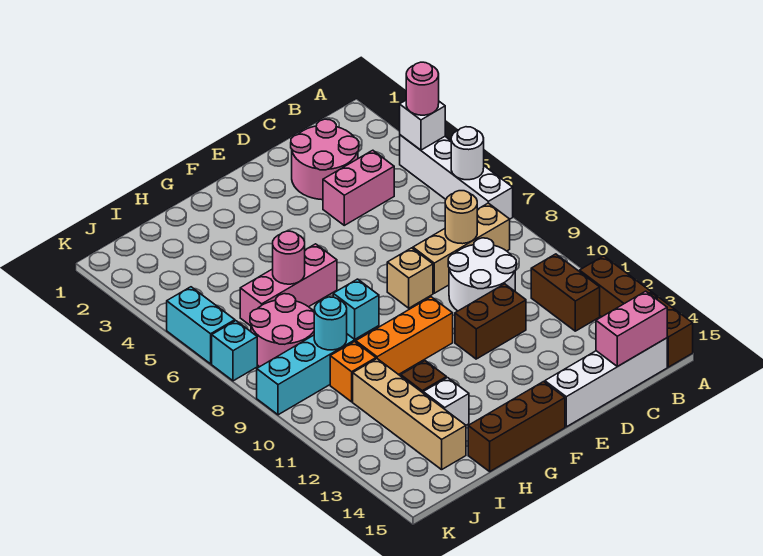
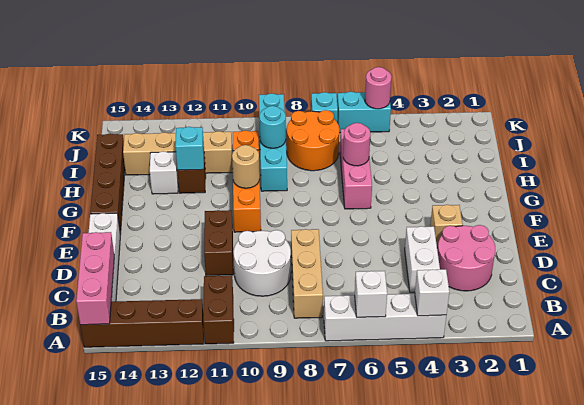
pink round brick A4 level 3 -> pink round brick K5 level 2
white round brick A6 level 2 -> white brick A6 level 2
brown brick B11:B12 level 1 -> brown brick A11:B11 level 1
pink brick B15:C15 level 2 -> pink brick A15:C15 level 2
pink brick C4:D4 level 1 -> white brick C4:D4 level 1
tan round brick C8 level 2 -> tan round brick G10 level 2
tan brick E8 level 1 -> tan brick E3 level 1
brown brick F15:H15 level 1 -> brown brick F15:I15 level 1
cyan brick H9 level 2 -> cyan brick H12 level 2
pink round brick I7:J8 level 1 -> orange round brick I7:J8 level 1

